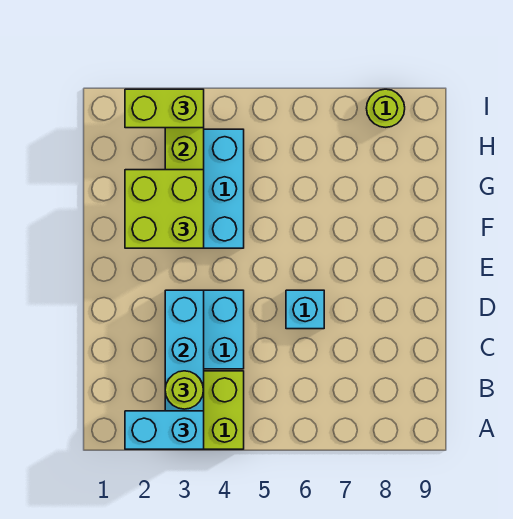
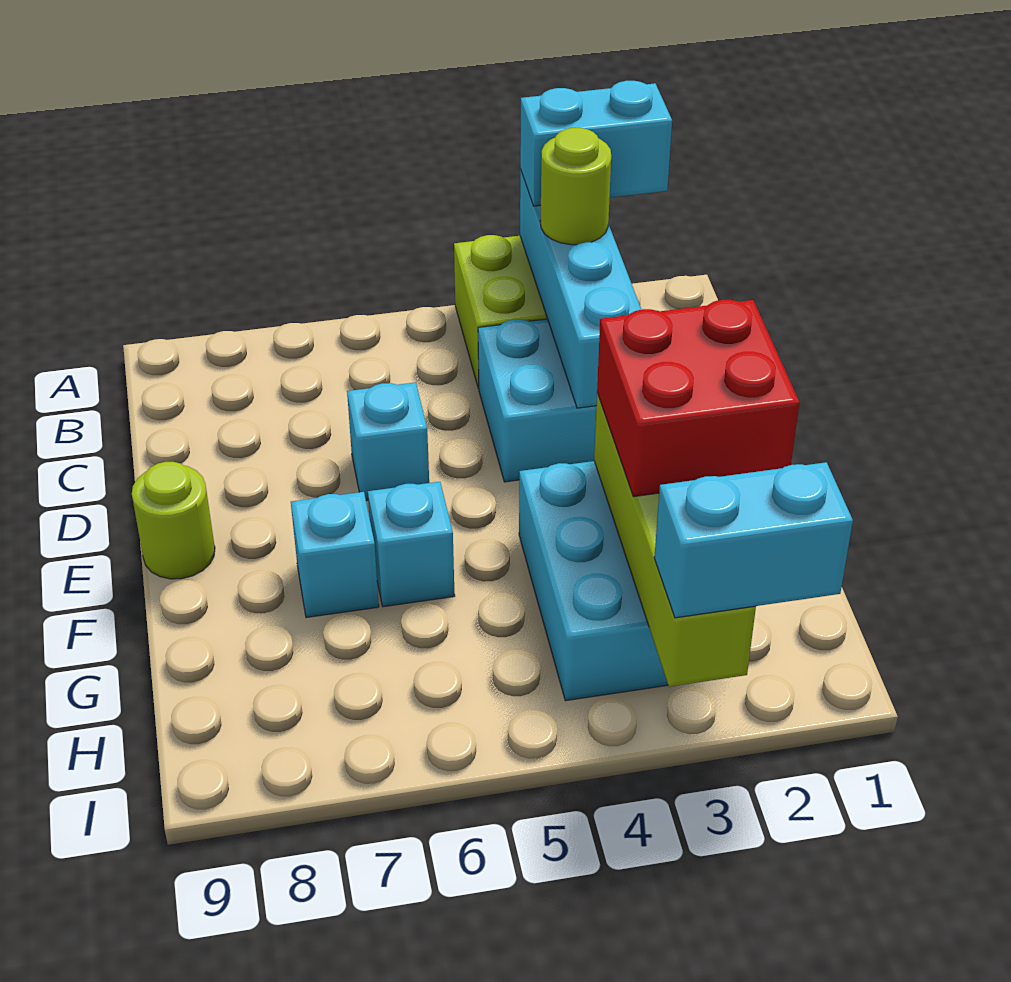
lime brick F2:G3 level 3 -> red brick F2:G3 level 3
none -> cyan brick F6 level 1
none -> cyan brick F7 level 1
lime brick I2:I3 level 3 -> cyan brick I2:I3 level 3
lime round brick I8 level 1 -> lime round brick E9 level 1

